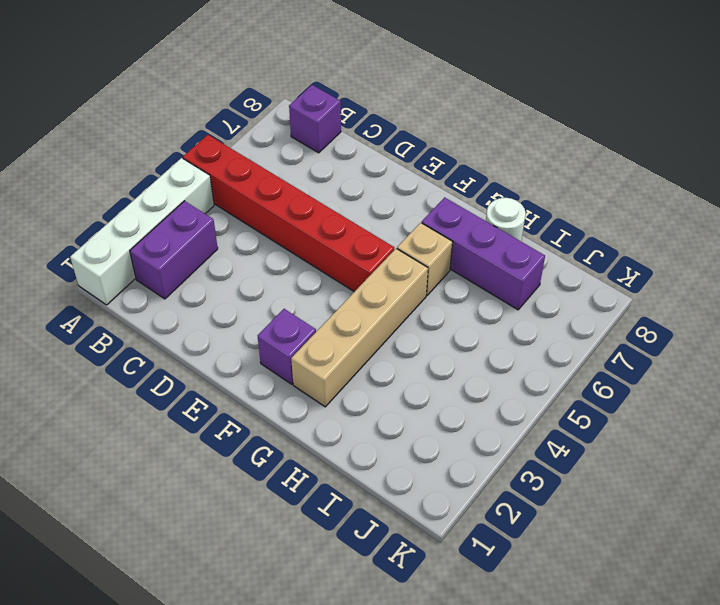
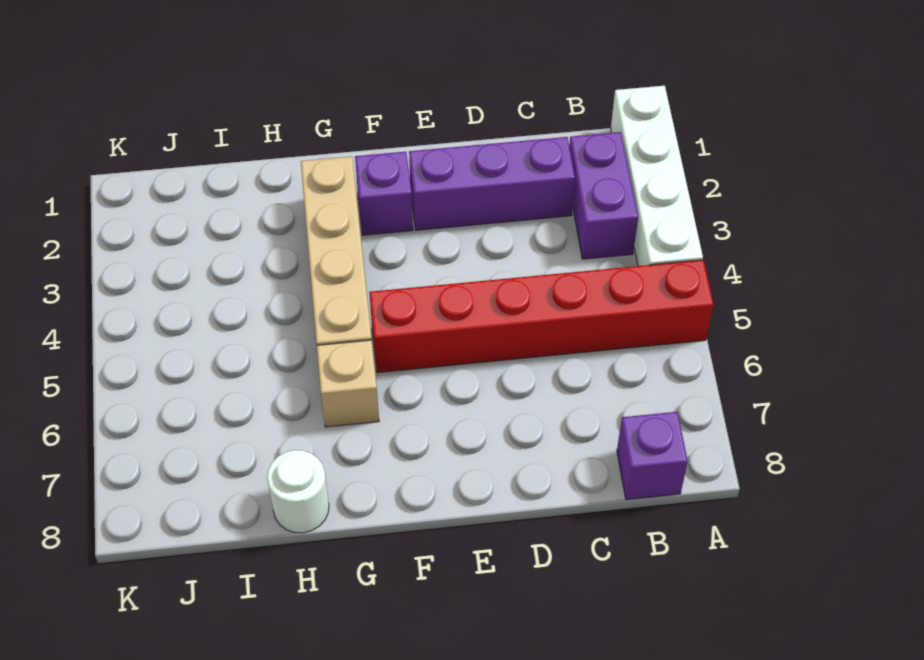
purple brick G7:I7 level 1 -> purple brick C2:E2 level 1

